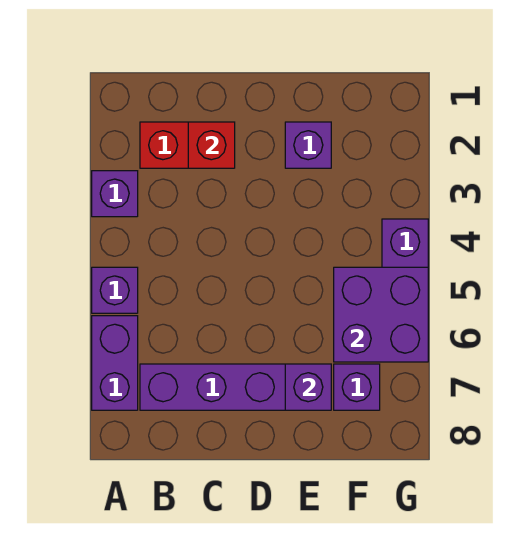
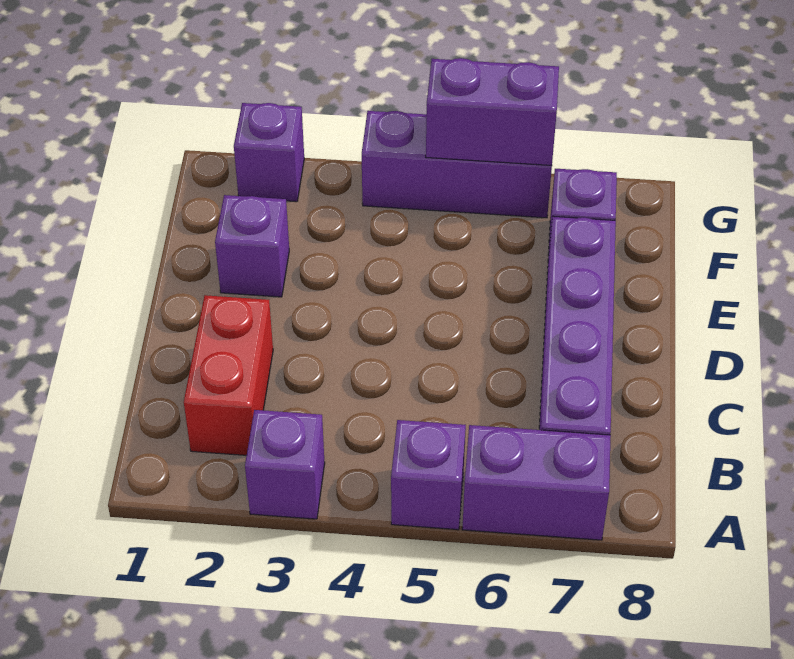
red brick C2 level 2 -> none
purple brick E7 level 2 -> purple brick G2 level 1
purple brick F5:G6 level 2 -> purple brick G5:G6 level 2

